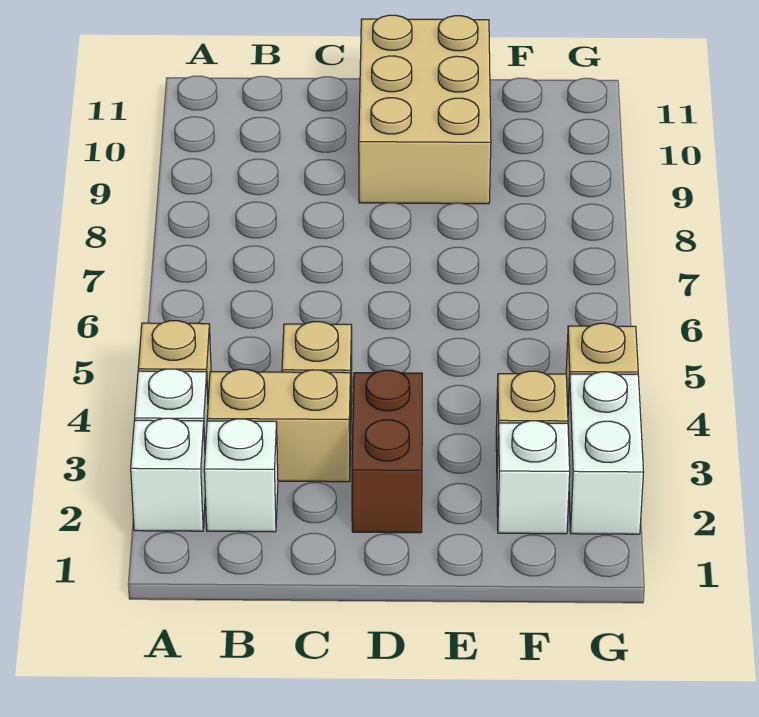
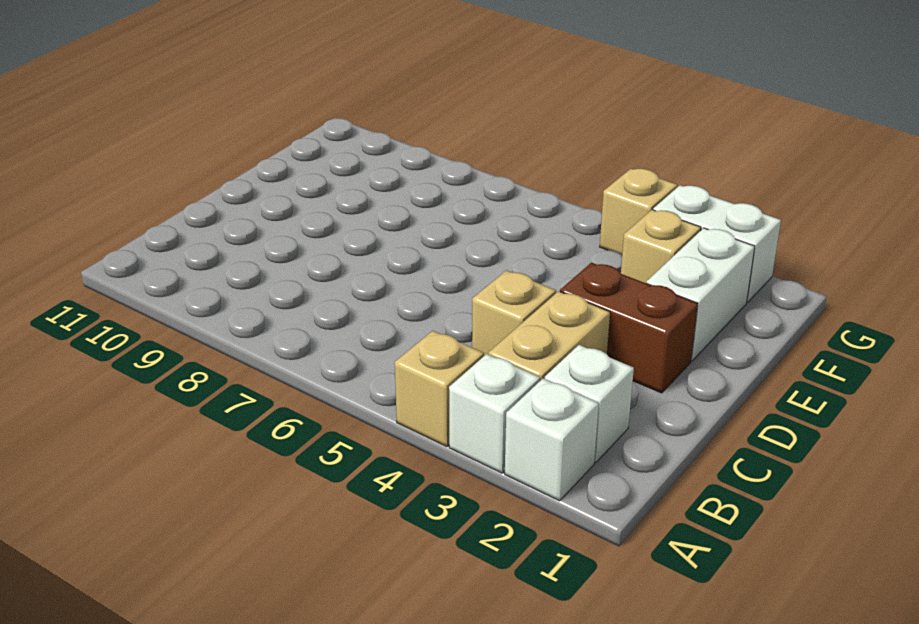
tan brick D9:E11 level 1 -> none
white brick F2 level 1 -> white brick E2:F2 level 1

